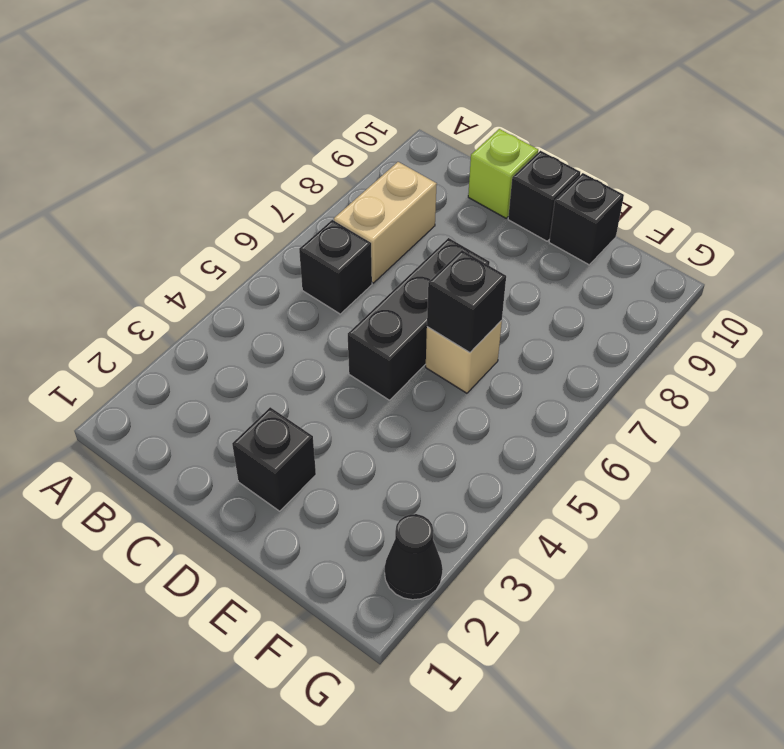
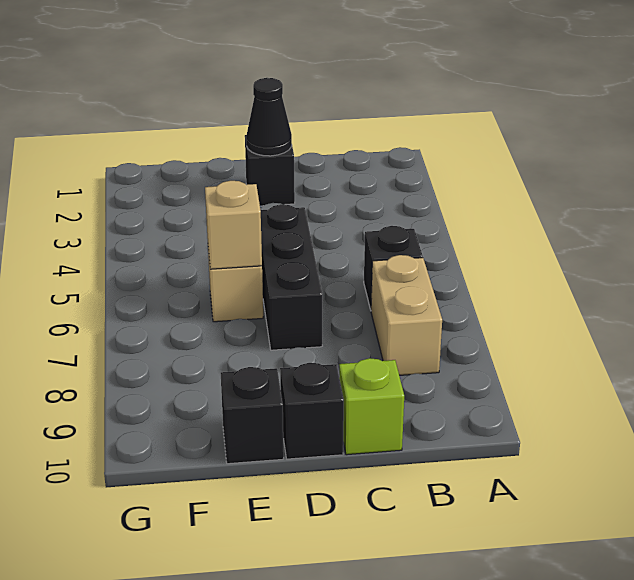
black brick E6 level 2 -> tan brick E6 level 2
black cone G2 level 1 -> black cone D2 level 2

